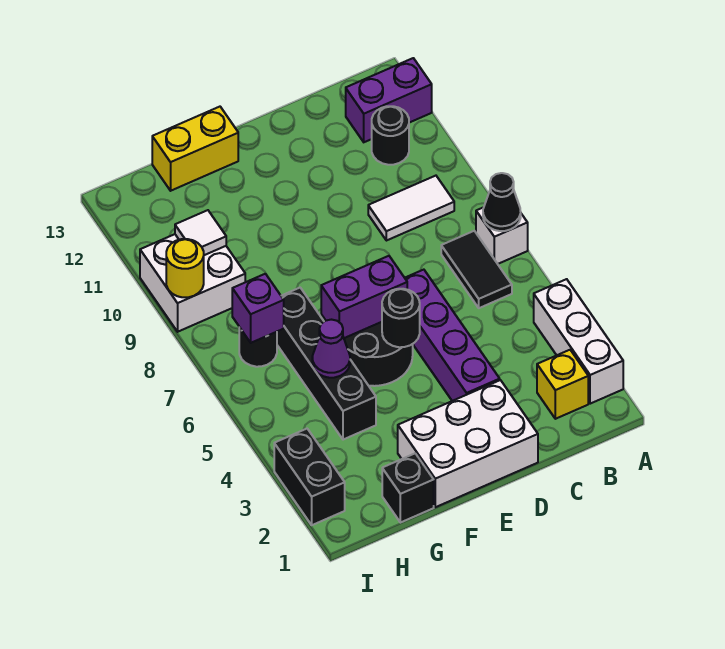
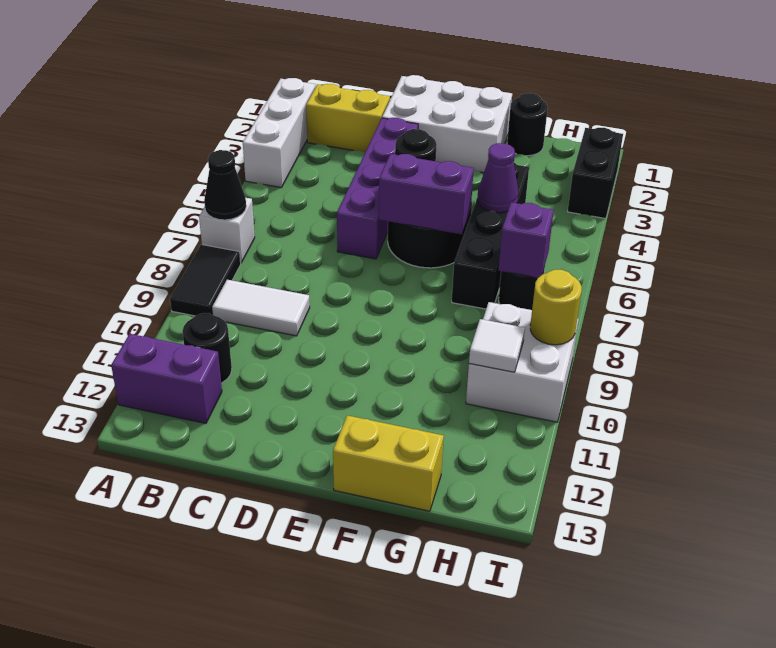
yellow brick B2 level 1 -> yellow brick B2:C2 level 1
black tile B6:B7 level 1 -> black tile A8:A9 level 1
black brick G1 level 1 -> black round brick G1 level 1

